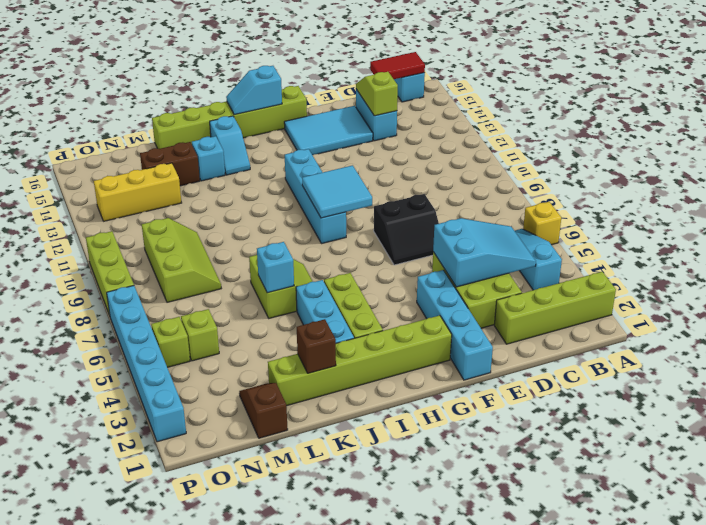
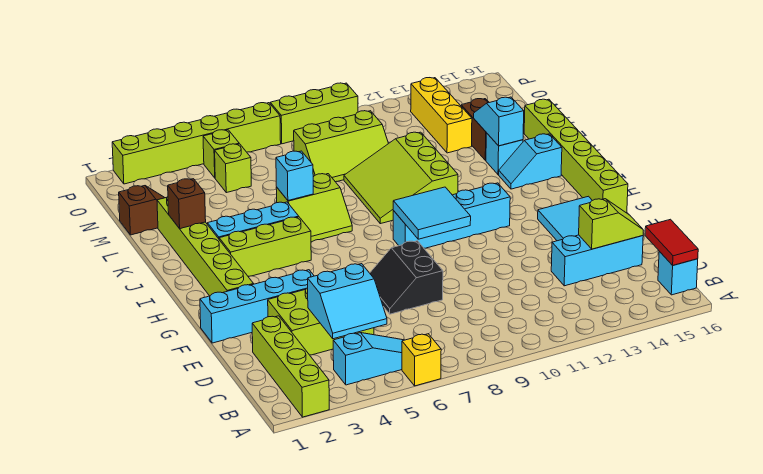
cyan slope C4:E5 level 2 top E -> cyan slope C4:D5 level 2 top D
cyan brick D14:D15 level 1 -> cyan brick D13:D15 level 1
cyan slope H16:I16 level 2 top H -> cyan slope K14:L14 level 2 top K
none -> lime slope J9:L11 level 1 top 11
cyan brick P2:P7 level 1 -> lime brick P2:P7 level 1

